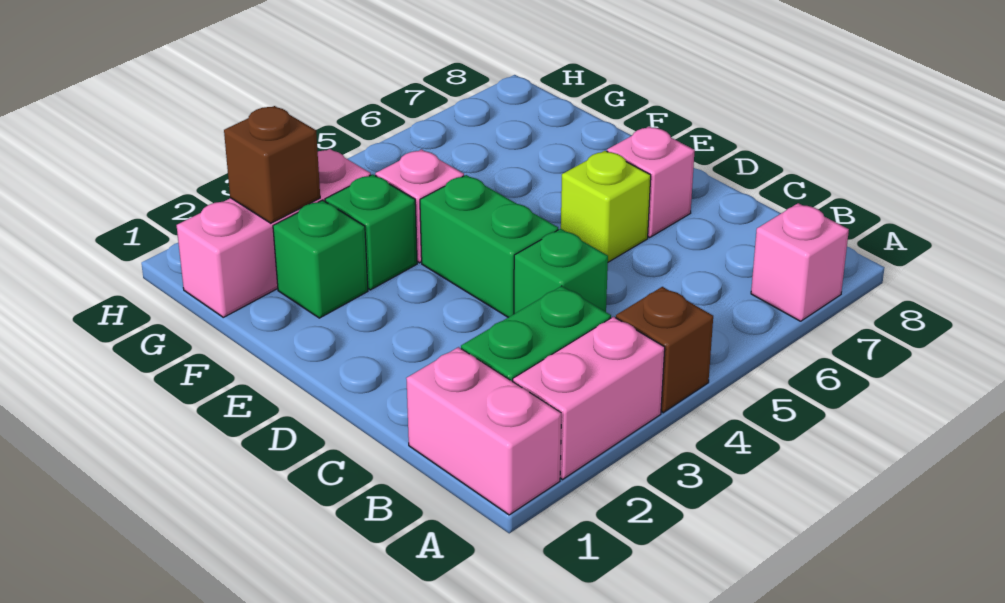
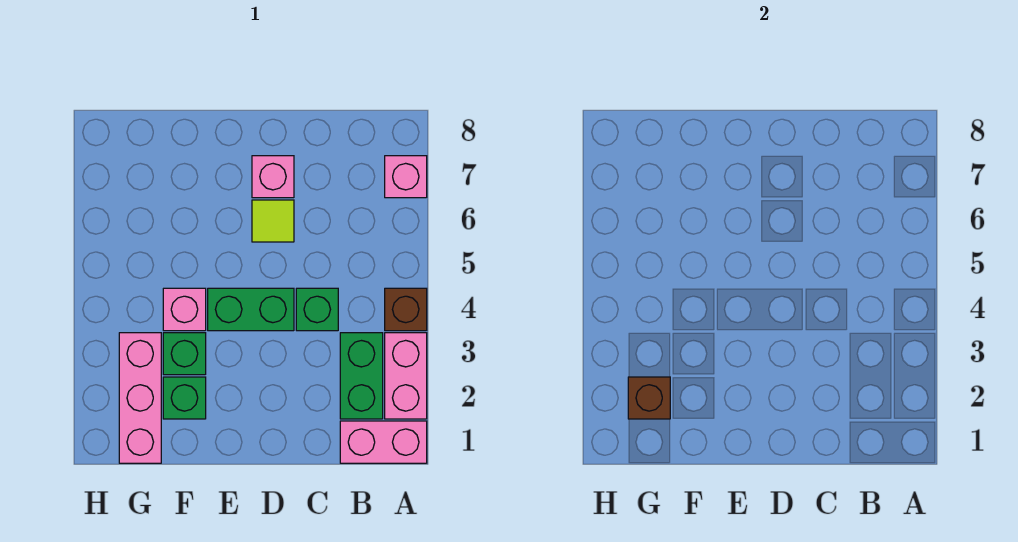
lime brick D6 level 1 -> lime tile D6 level 1

